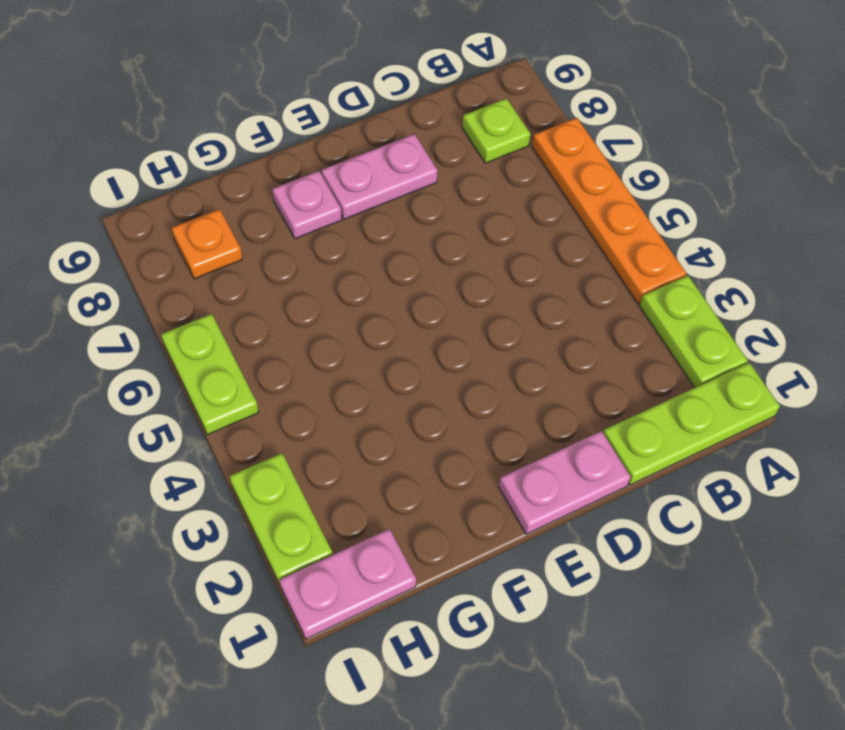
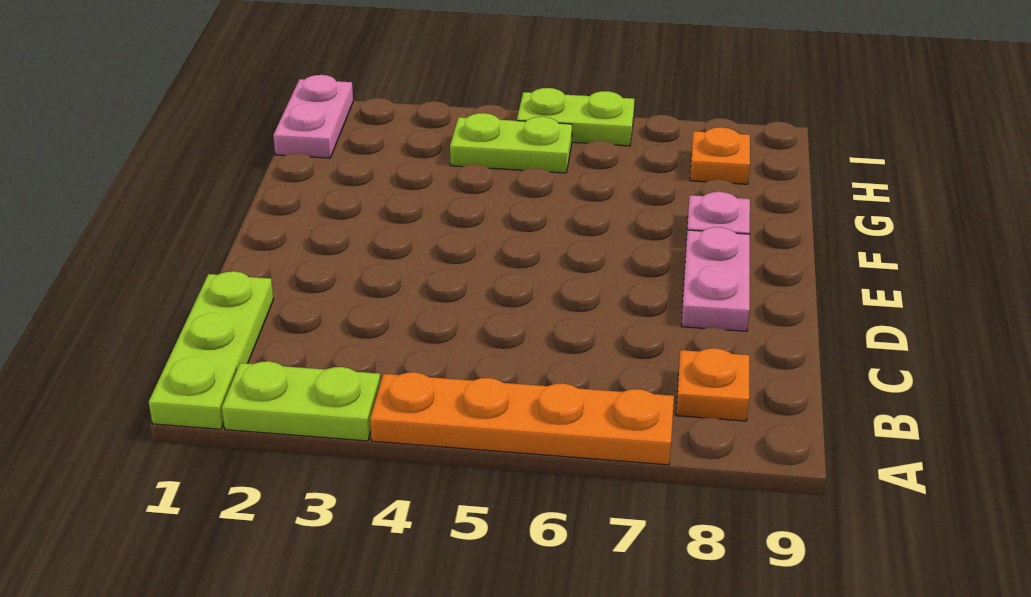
lime plate B8 level 1 -> orange plate B8 level 1
pink plate D1:E1 level 1 -> none
lime plate I2:I3 level 1 -> lime plate H4:H5 level 1

